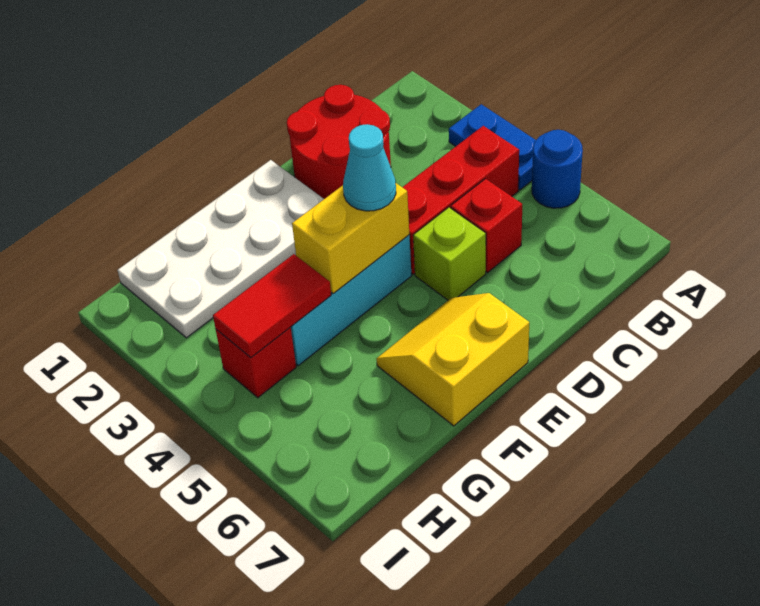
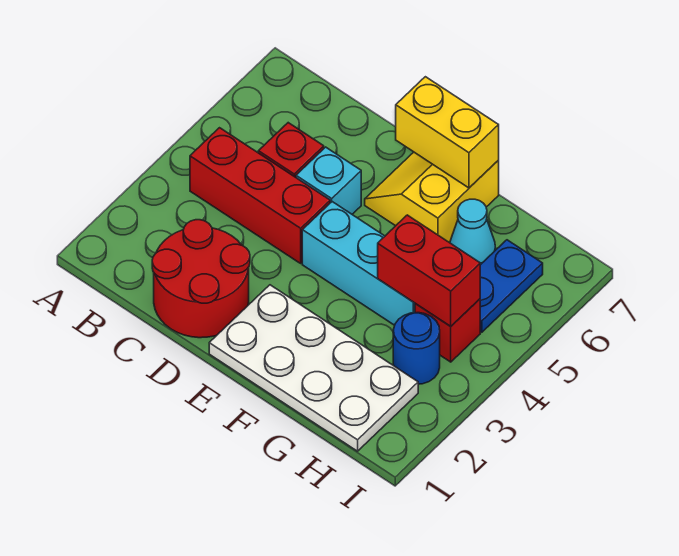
blue plate A3:A4 level 1 -> blue plate H5:H6 level 1
blue round brick A5 level 1 -> blue round brick H3 level 1
lime brick D5 level 1 -> cyan brick D5 level 1
yellow brick E4:F4 level 2 -> yellow brick E7:F7 level 2
cyan cone E4 level 3 -> cyan cone G6 level 1
yellow slope E6:F7 level 1 top 7 -> yellow slope E6:F7 level 1 top F
red tile G4:H4 level 2 -> red brick G4:H4 level 2

